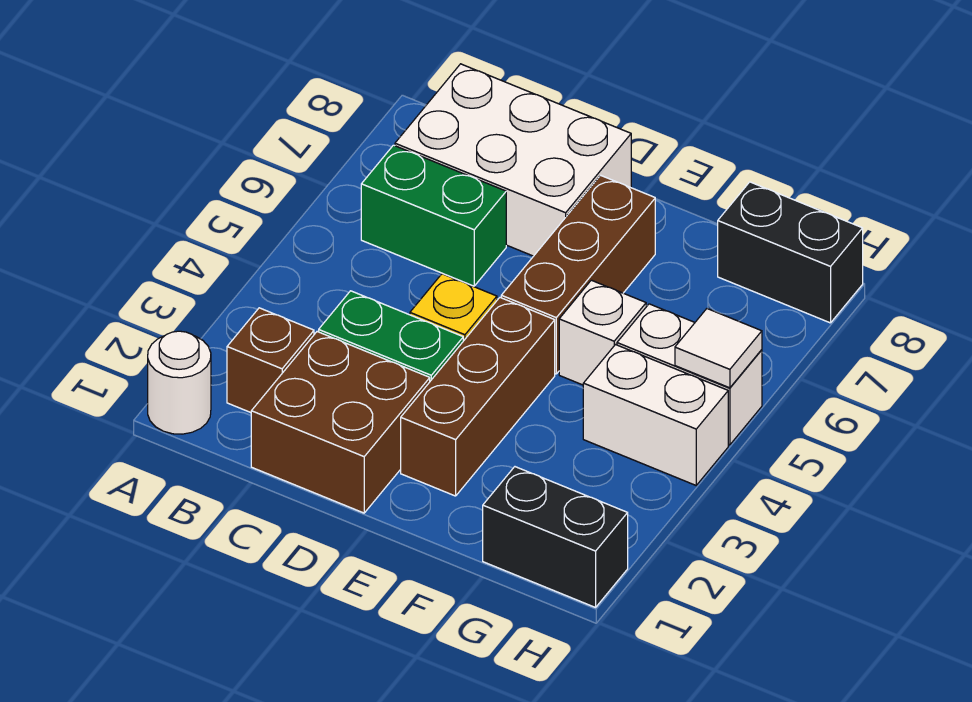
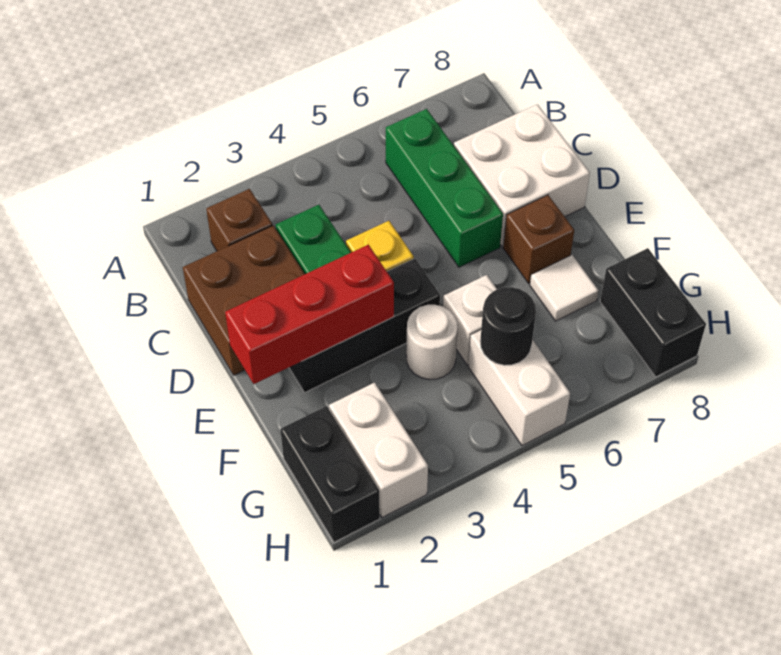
white round brick A1 level 1 -> white round brick F4 level 1
green brick B6:C6 level 1 -> green brick B6:D6 level 1
white brick B7:D8 level 1 -> white brick C7:D8 level 1
none -> red brick E1:E3 level 2
brown brick E2:E4 level 1 -> black brick E2:E4 level 1
brown brick E5:E7 level 1 -> brown brick E7 level 1
white brick G4:H4 level 1 -> white brick G2:H2 level 1
none -> black round brick G5 level 2
white tile H5 level 2 -> white tile F7 level 1

